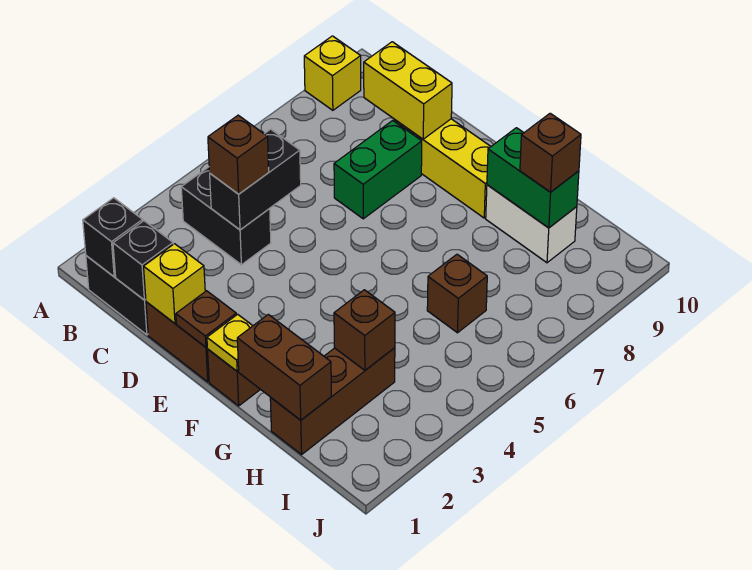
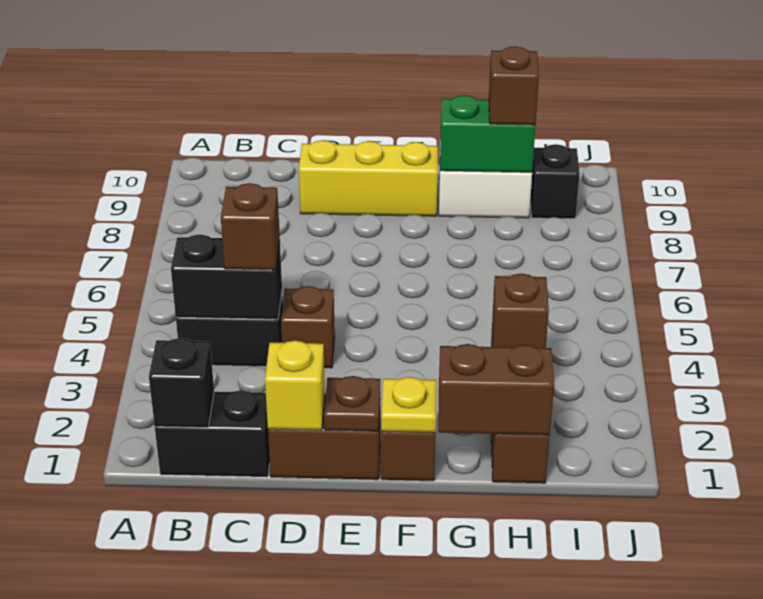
yellow brick A9 level 1 -> none
black brick C1 level 2 -> black brick I9 level 1
black brick C4:C5 level 2 -> black brick B4:C4 level 2
yellow brick C9:D9 level 2 -> none
green brick D7:D8 level 1 -> none
brown brick H6 level 1 -> brown brick D4 level 1

